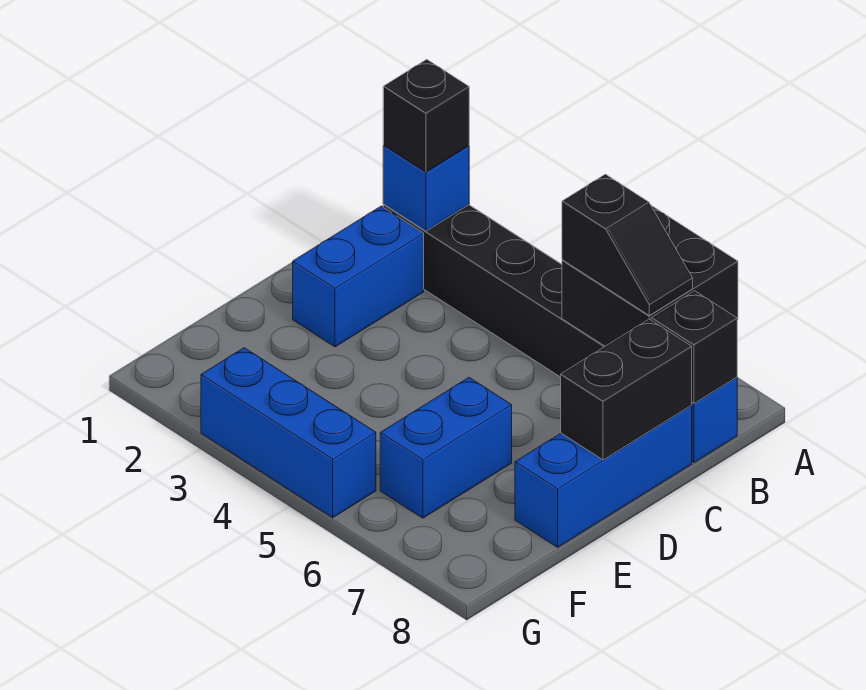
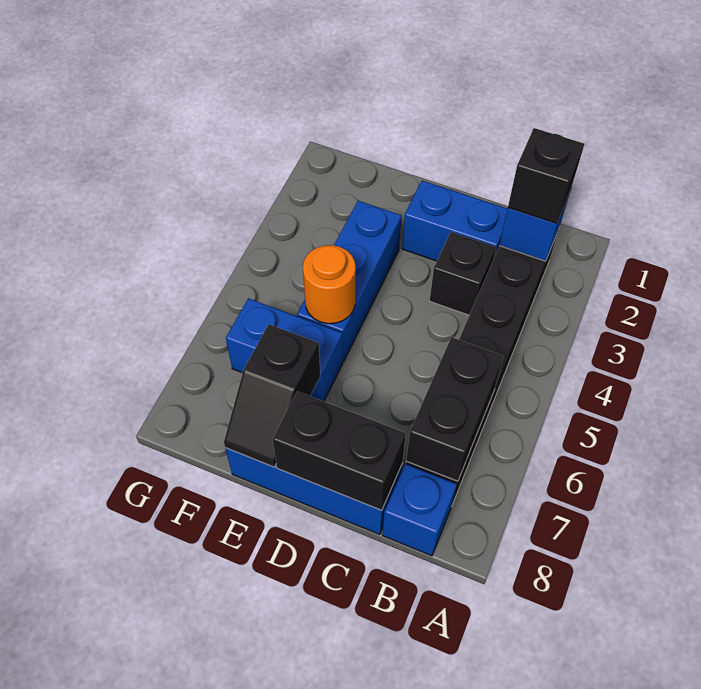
black brick A6:B7 level 2 -> black brick B6:B7 level 2
black slope B6:B7 level 3 top 6 -> black slope E7:E8 level 2 top 7
black brick B8 level 2 -> black brick C3 level 1
none -> orange round brick E5 level 2
blue brick G3:G5 level 1 -> blue brick E3:E5 level 1

